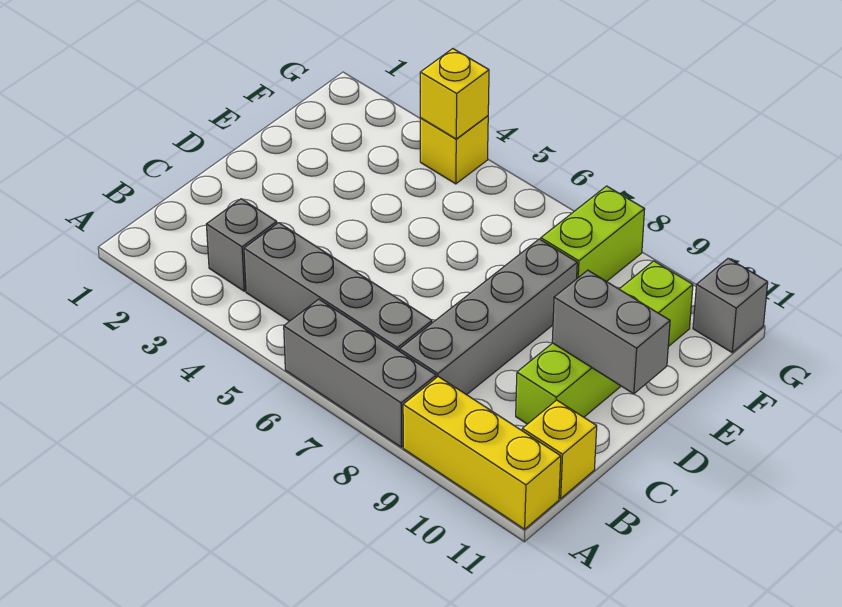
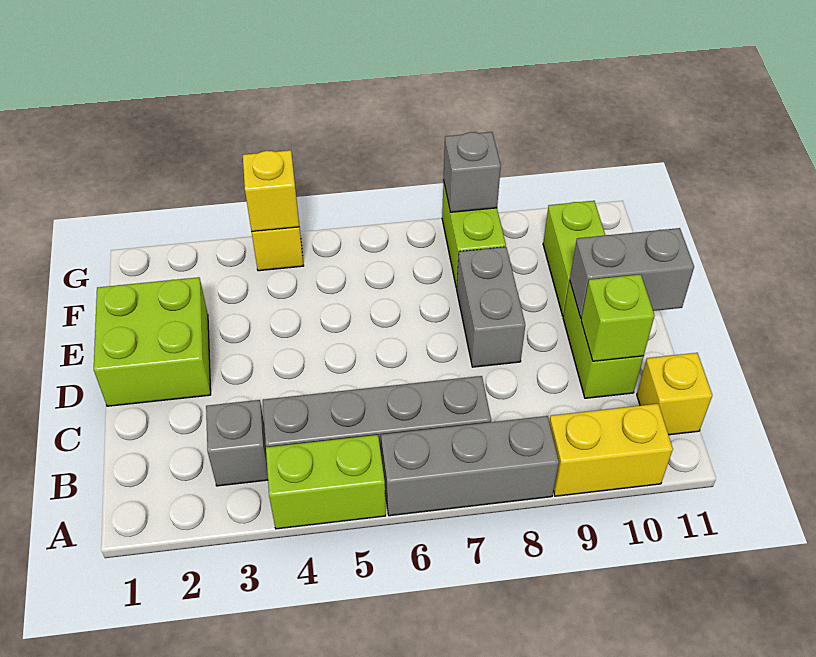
none -> lime brick A4:A5 level 1
yellow brick A9:A11 level 1 -> yellow brick A9:A10 level 1
grey brick B8:E8 level 1 -> grey brick D8:E8 level 1
none -> lime brick C10 level 2
none -> lime brick D1:E2 level 1
grey brick G11 level 1 -> grey brick G8 level 2

